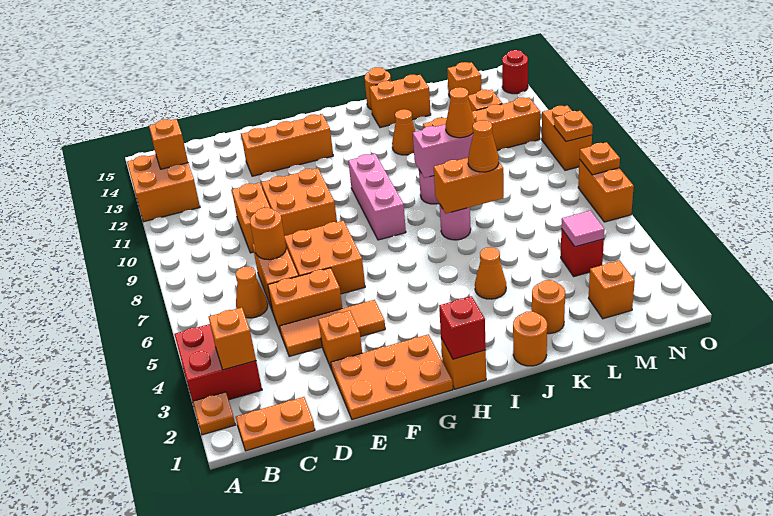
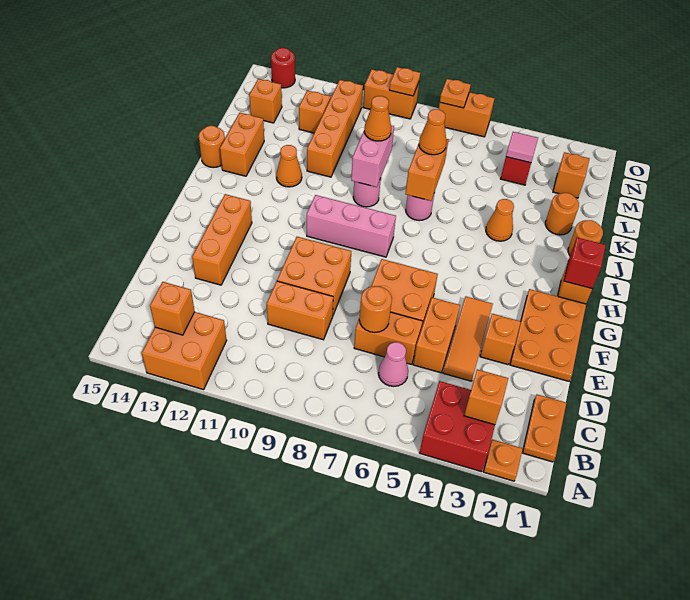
orange cone C6 level 1 -> pink cone C6 level 1

